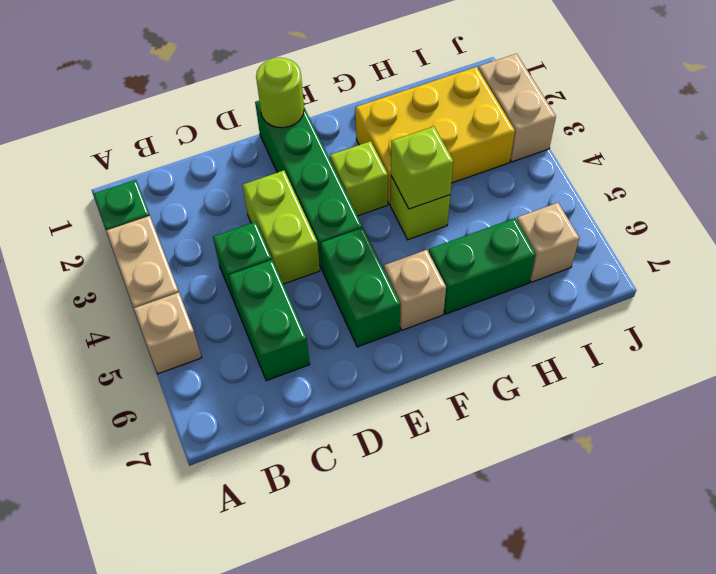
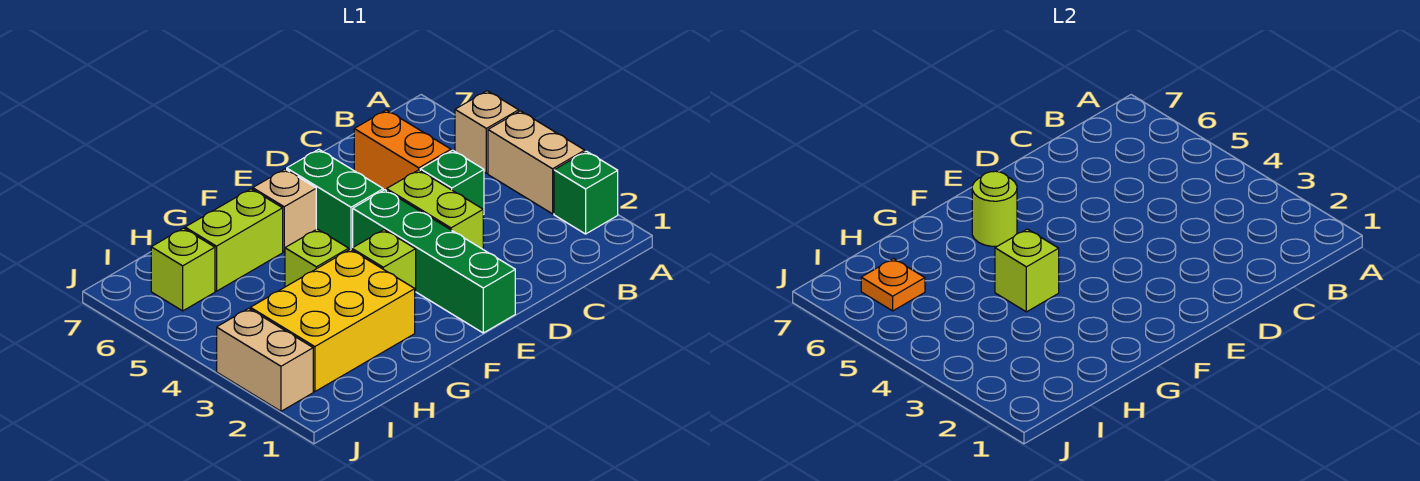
green brick C5:C6 level 1 -> orange brick C5:C6 level 1
lime round brick E1 level 2 -> lime round brick F6 level 2
green brick G6:H6 level 1 -> lime brick G6:H6 level 1
tan brick I6 level 1 -> lime brick I6 level 1
none -> orange plate I6 level 2

